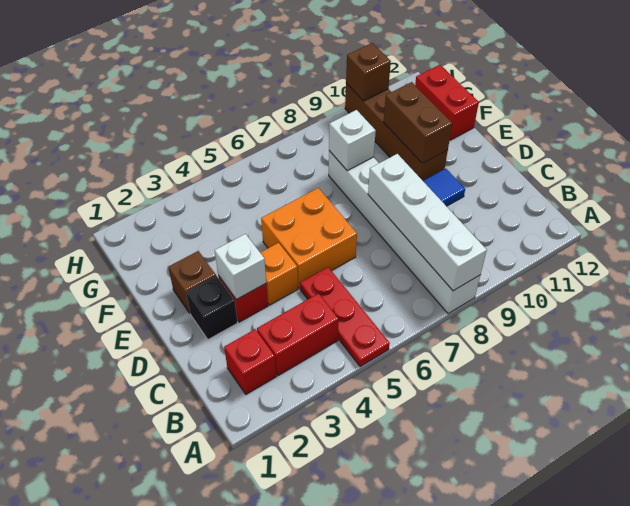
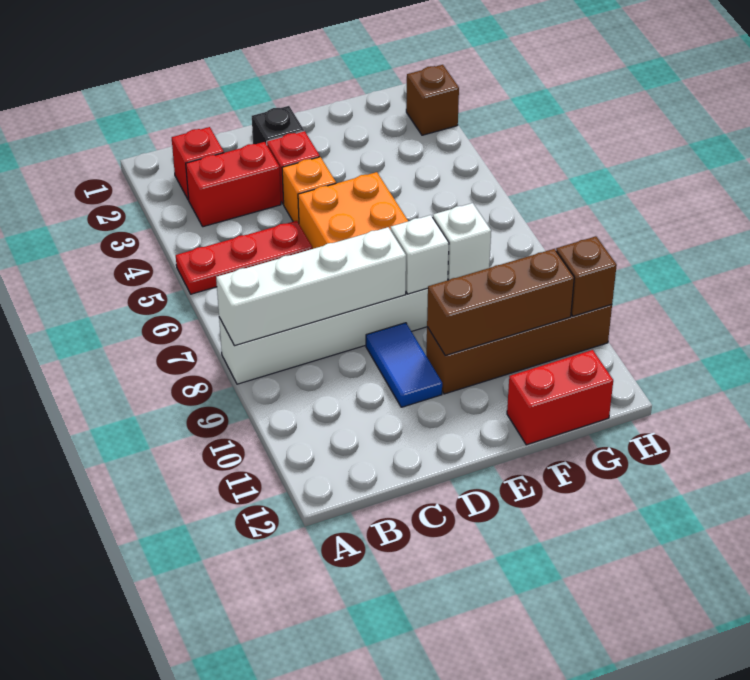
red brick B3:B4 level 1 -> red brick B3:C3 level 1
white brick D3 level 2 -> white brick E8 level 2
brown brick E2 level 1 -> brown brick H2 level 1
brown brick E10:F10 level 2 -> brown brick E10:G10 level 2

